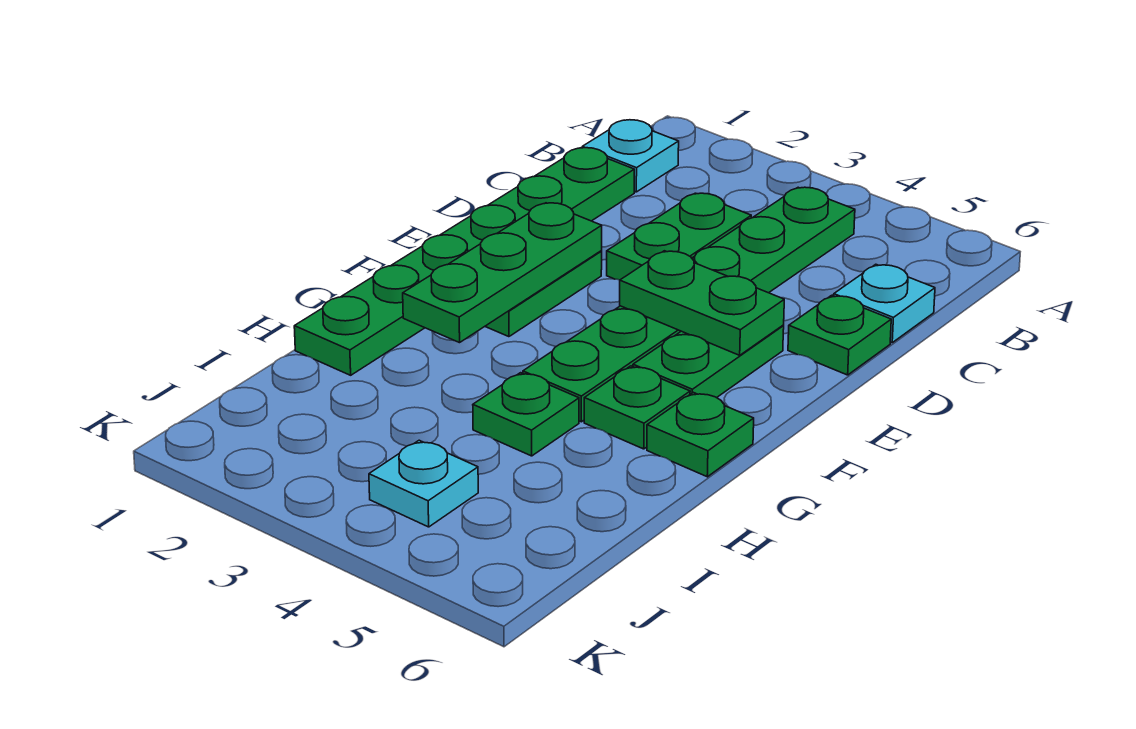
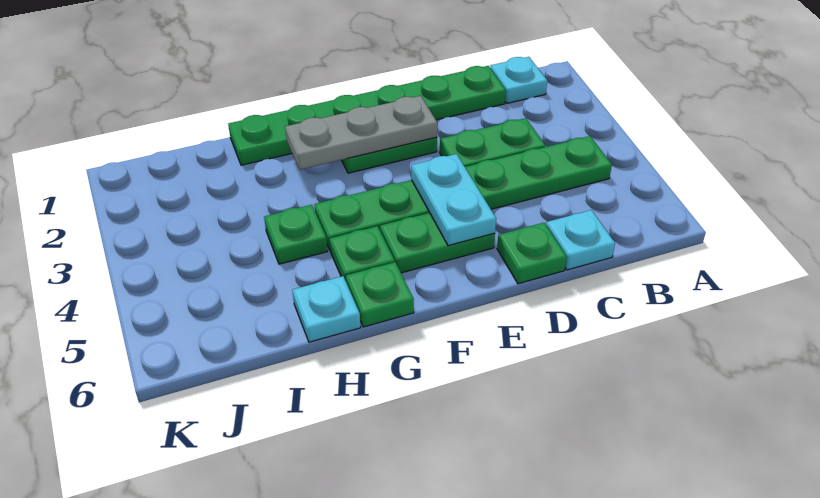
green plate E2:G2 level 2 -> grey plate E2:G2 level 2
green plate E4:E5 level 2 -> cyan plate E4:E5 level 2
cyan plate J4 level 1 -> cyan plate H6 level 1

